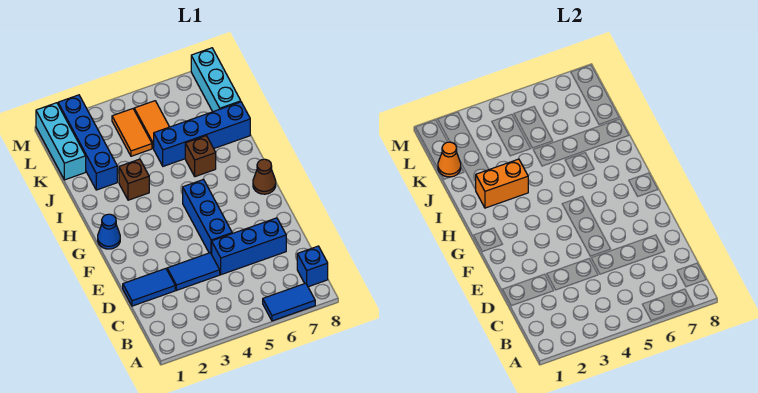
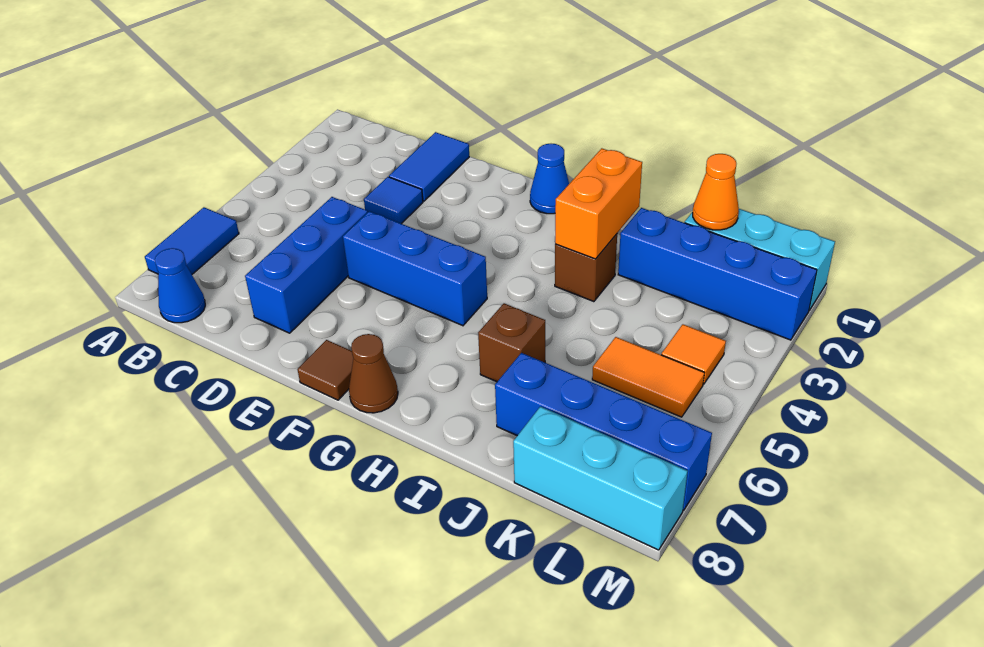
blue brick B8 level 1 -> blue cone B8 level 1
blue tile D3:D4 level 1 -> blue tile D3 level 1
none -> brown tile F8 level 1
blue brick J5:J8 level 1 -> blue brick J7:M7 level 1
orange tile K4:L4 level 1 -> orange tile L4 level 1

